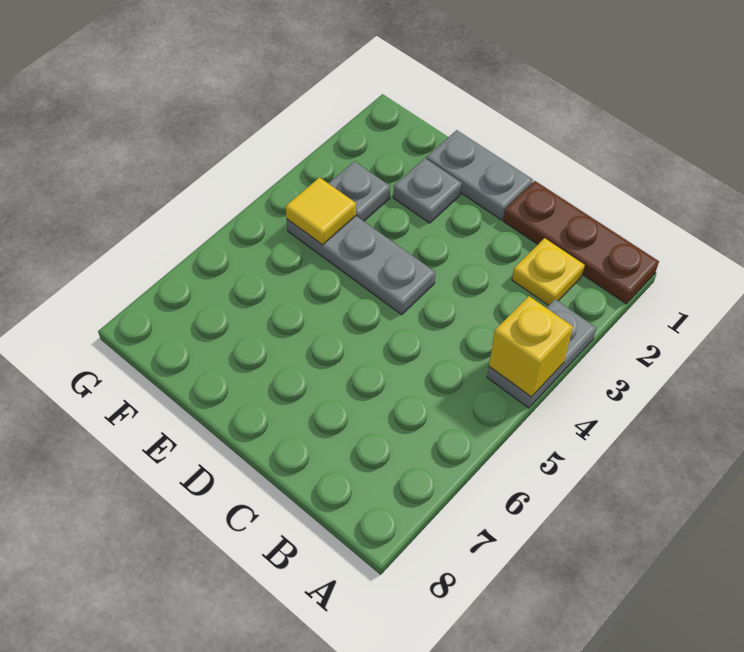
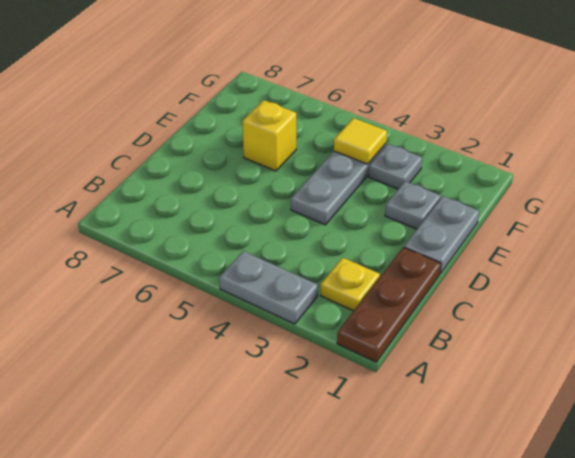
yellow brick A4 level 2 -> yellow brick E6 level 1

